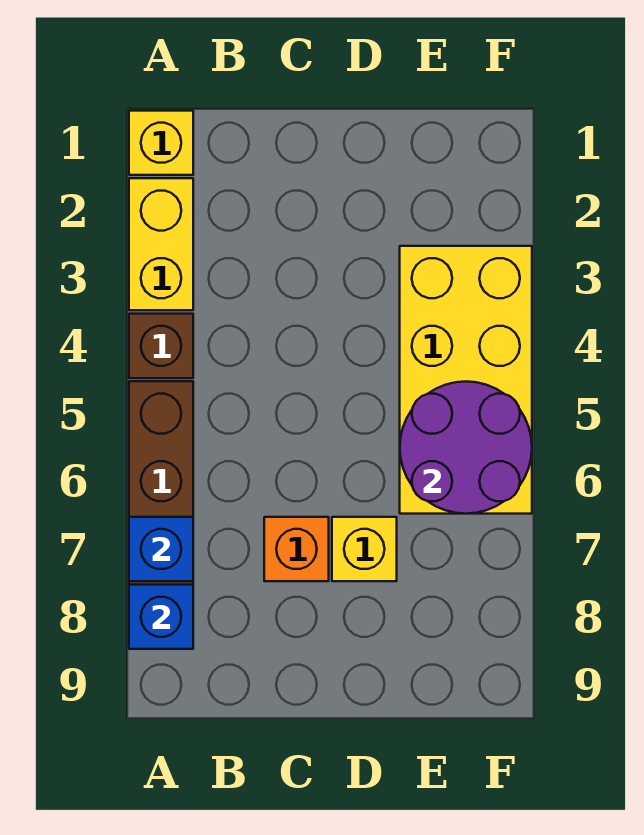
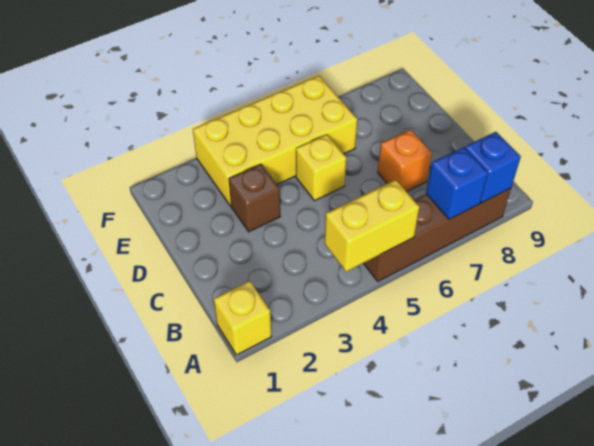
yellow brick A2:A3 level 1 -> yellow brick A4:A5 level 2
brown brick A4 level 1 -> brown brick D3 level 1
yellow brick D7 level 1 -> yellow brick D5 level 1
purple round brick E5:F6 level 2 -> none

